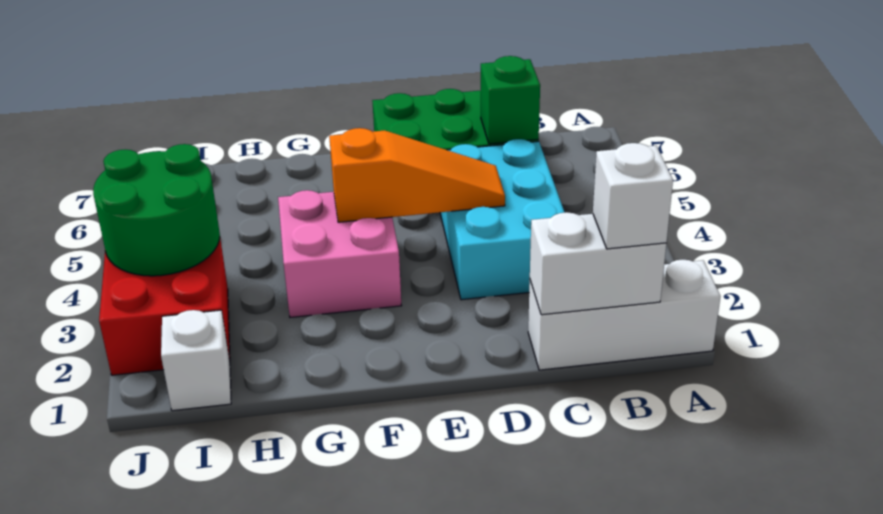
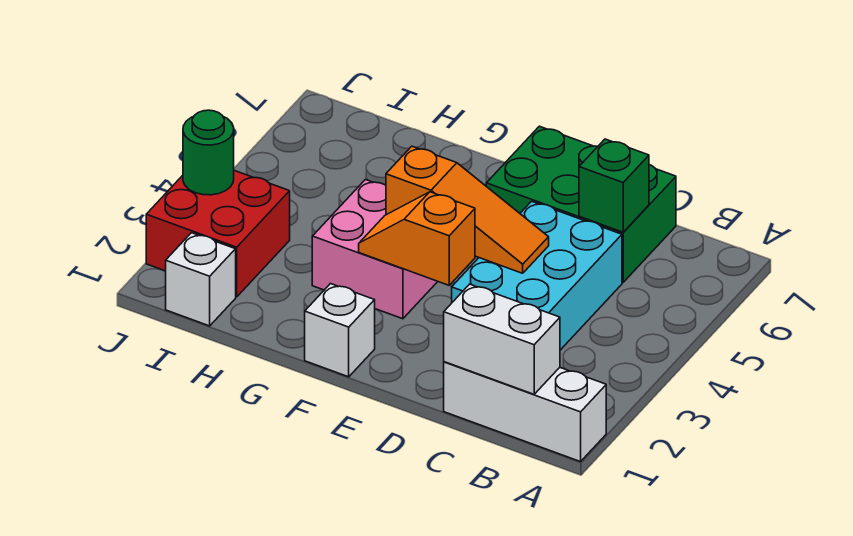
white brick B1 level 3 -> white brick F1 level 1
none -> orange slope E3:F3 level 2 top E
green round brick I3:J4 level 2 -> green round brick J3 level 2

